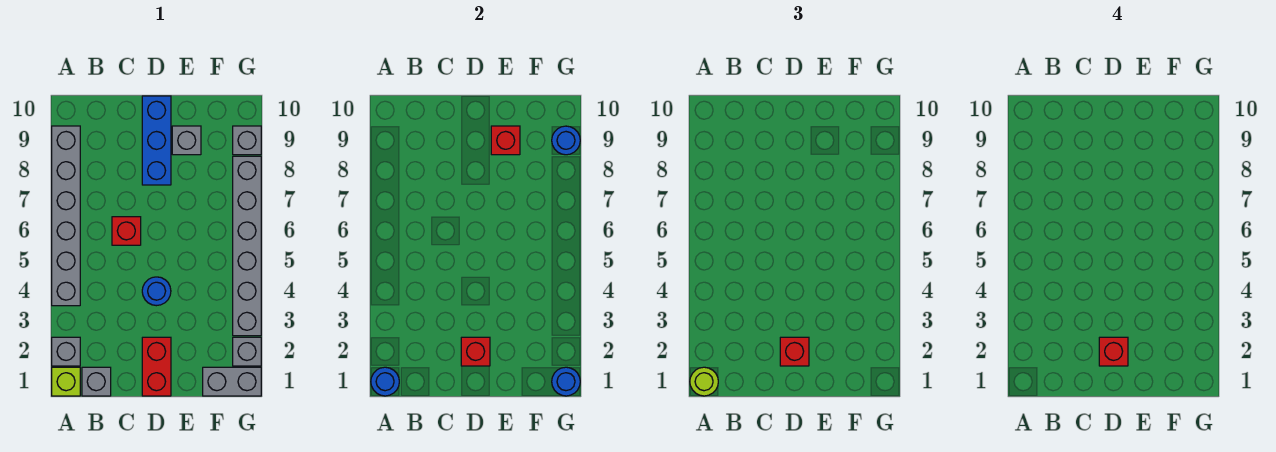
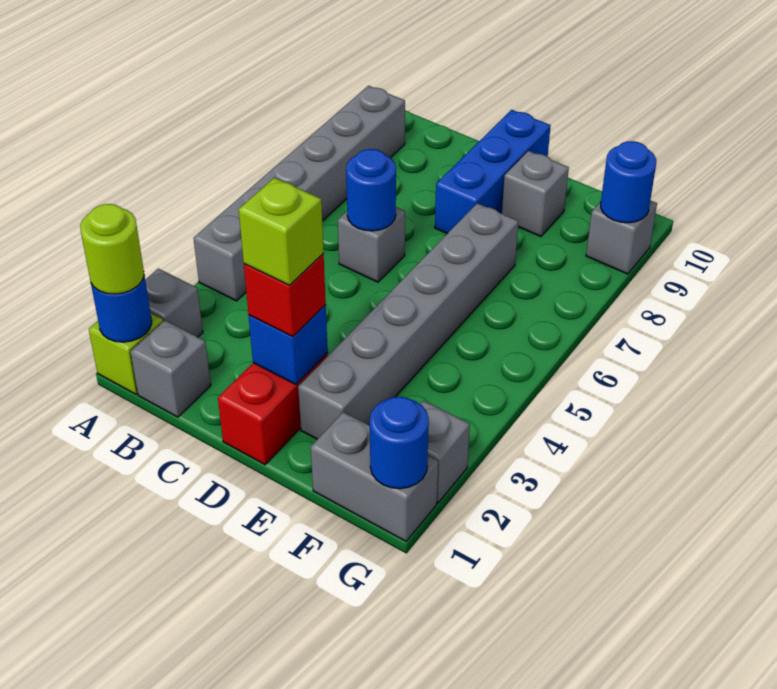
red brick C6 level 1 -> grey brick C6 level 1
red brick D2 level 2 -> blue brick D2 level 2
red brick D2 level 4 -> lime brick D2 level 4
blue round brick D4 level 1 -> blue round brick C6 level 2
red brick E9 level 2 -> none
grey brick G3:G8 level 1 -> grey brick E2:E7 level 1

